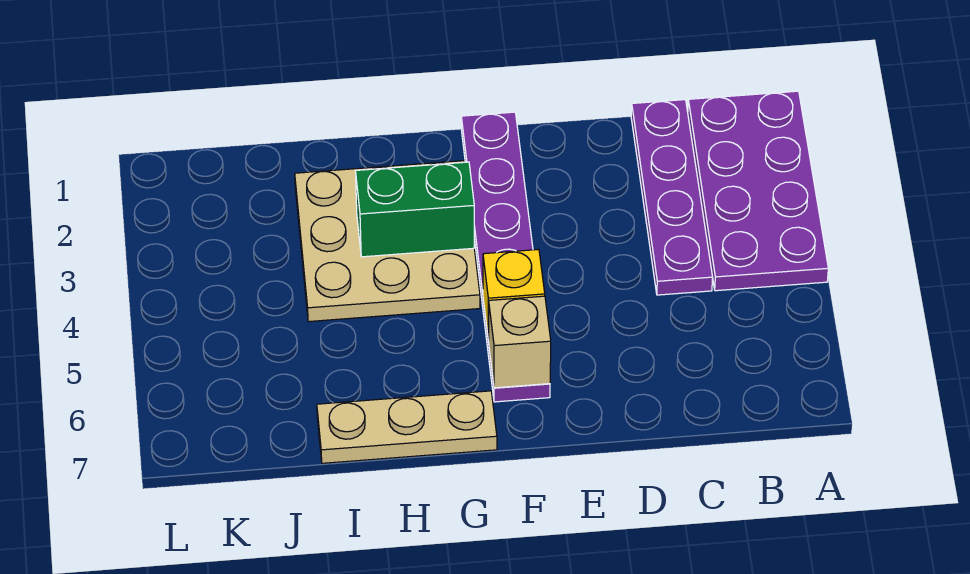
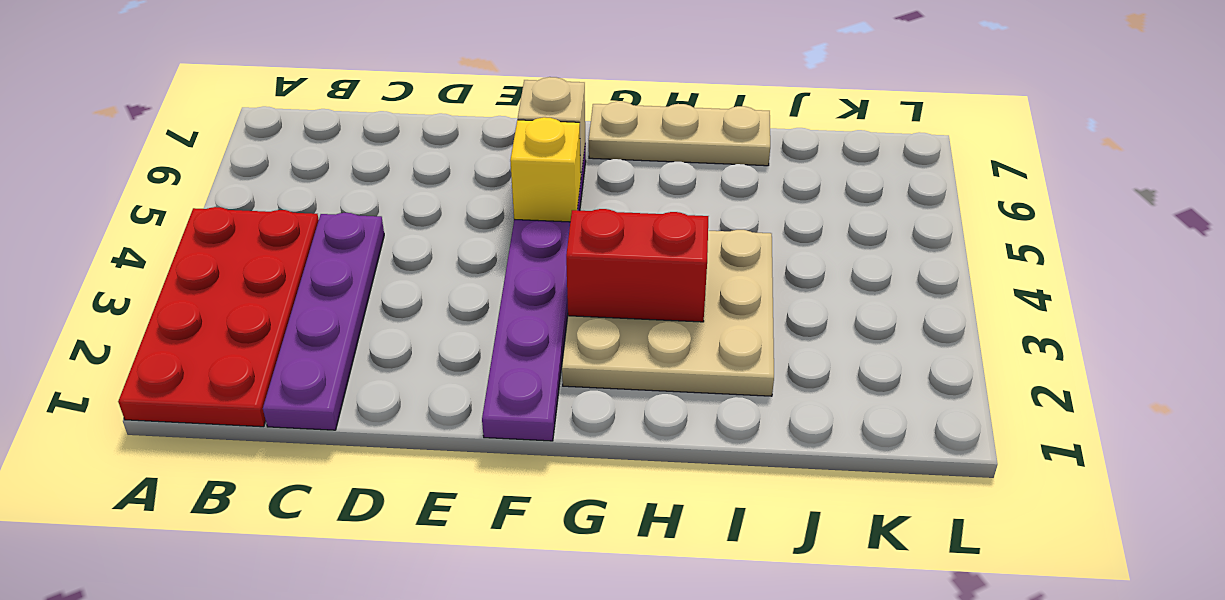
purple plate A1:B4 level 1 -> red plate A1:B4 level 1
green brick G3:H3 level 2 -> red brick G3:H3 level 2

